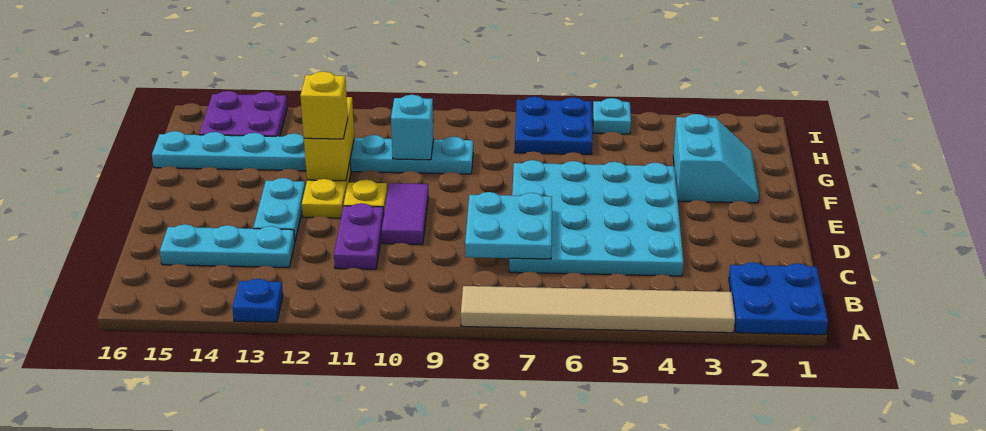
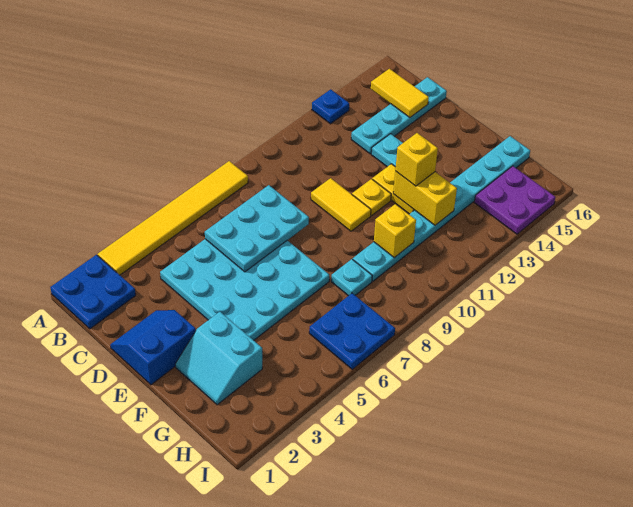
tan tile A3:A8 level 1 -> yellow tile A3:A8 level 1
none -> yellow tile B15:C15 level 2
cyan plate C7:D8 level 2 -> cyan plate C6:D8 level 2
purple plate C11:D11 level 1 -> none
cyan plate C13:C15 level 1 -> cyan plate C13:C16 level 1
none -> blue slope D1:E2 level 1 top E
purple tile D10:E10 level 1 -> yellow tile D10:E10 level 1
cyan brick G10 level 2 -> yellow brick G10 level 2
cyan plate I5 level 1 -> cyan plate G8 level 1

